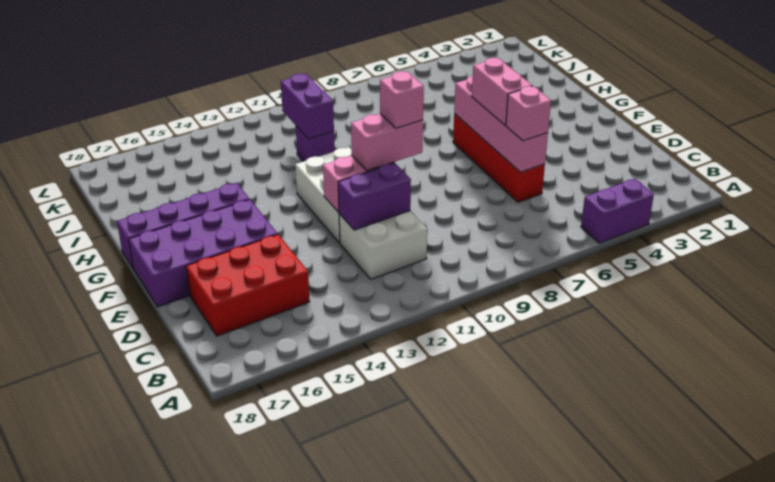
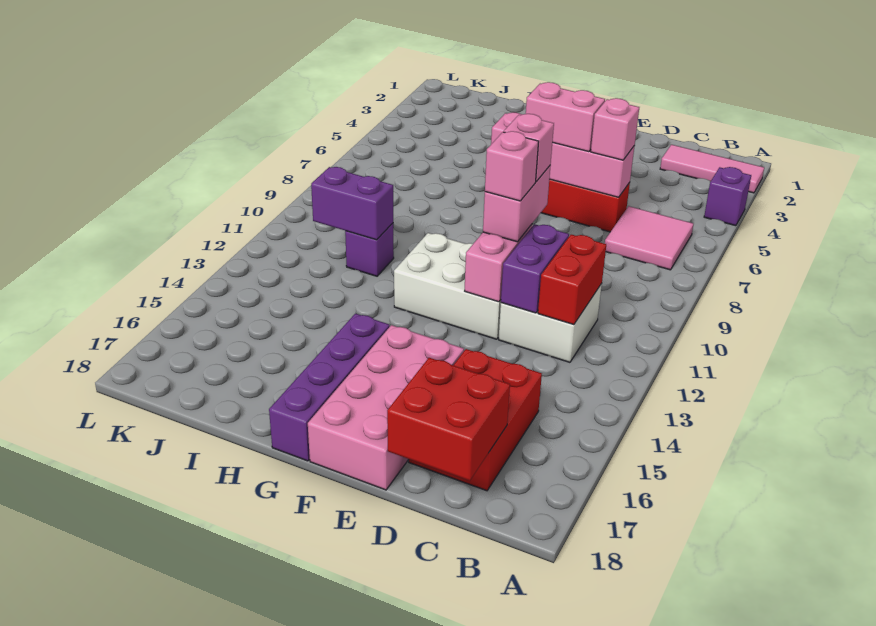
none -> pink tile A2:C2 level 1
purple brick A4:A5 level 1 -> purple brick A4 level 1
none -> pink tile B6:C7 level 1
none -> red brick C11:C12 level 2
none -> red brick C17:D18 level 2
none -> pink brick E11 level 4
purple brick E15:F18 level 1 -> pink brick E15:F18 level 1

